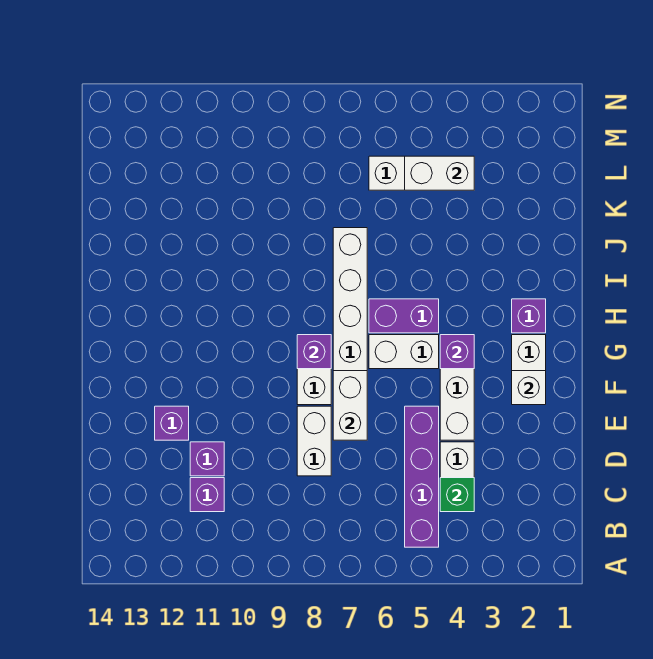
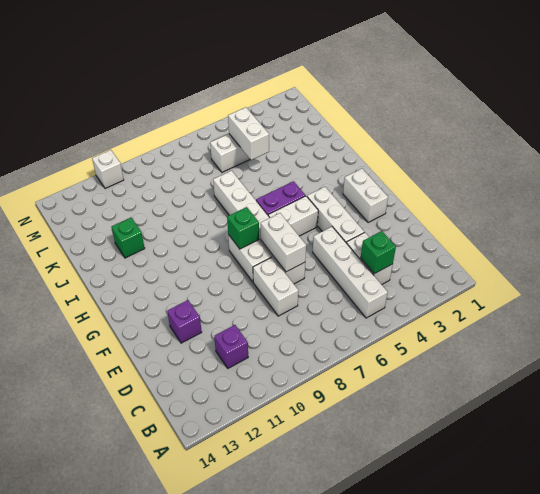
purple brick B5:E5 level 1 -> white brick B5:E5 level 1
purple brick D11 level 1 -> none
white brick F2 level 2 -> white brick N11 level 1
purple brick G4 level 2 -> none
purple brick G8 level 2 -> green brick G8 level 2
purple brick H2 level 1 -> none
none -> green brick J12 level 1
white brick L4:L5 level 2 -> white brick K5:L5 level 2

